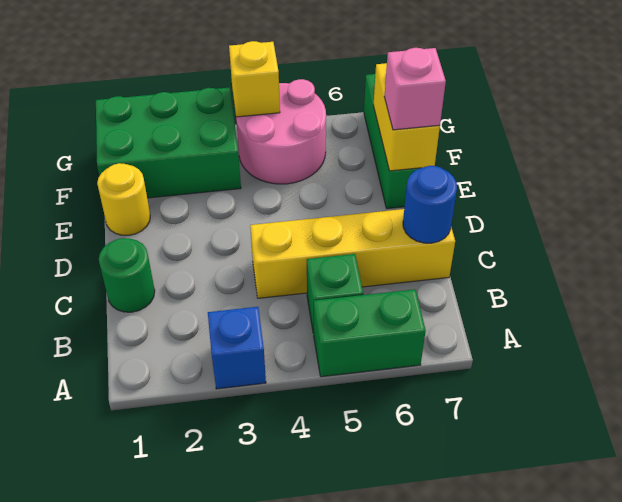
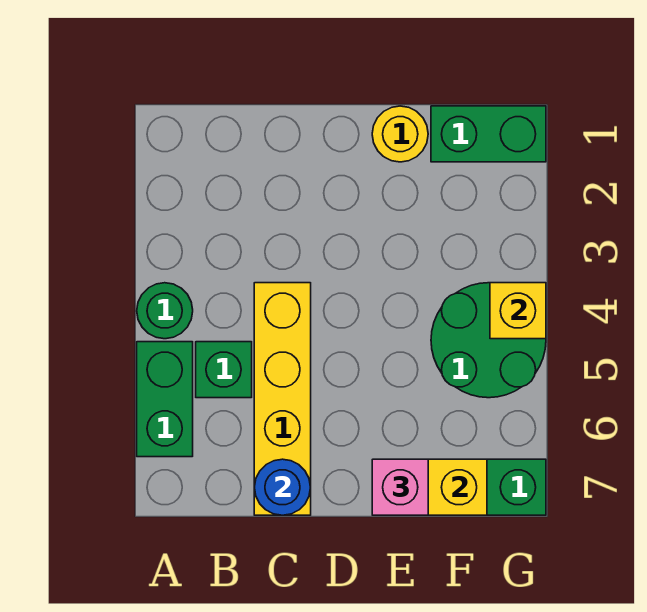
blue brick A3 level 1 -> none
green round brick C1 level 1 -> green round brick A4 level 1
green brick F1:G3 level 1 -> green brick F1:G1 level 1
pink round brick F4:G5 level 1 -> green round brick F4:G5 level 1

